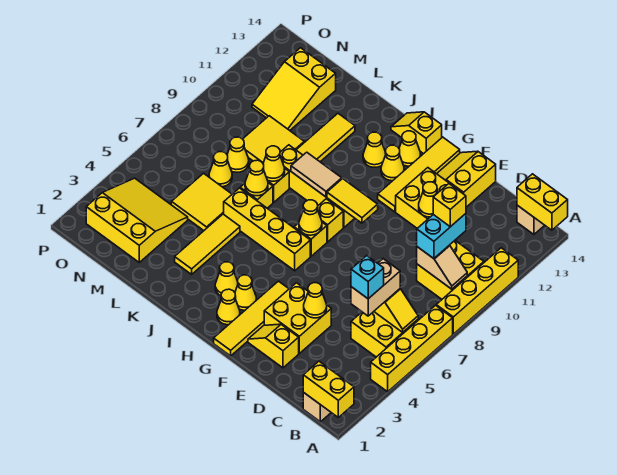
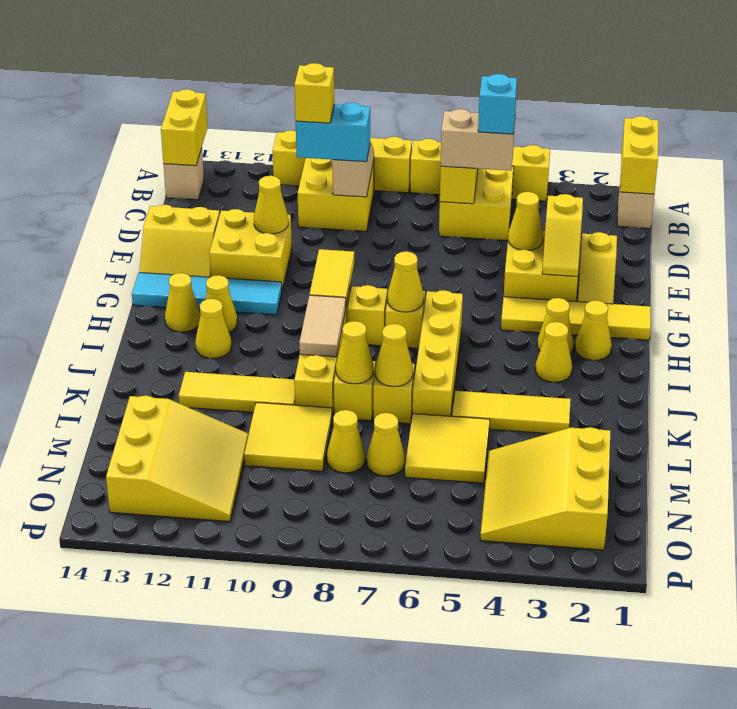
yellow tile G11:G14 level 1 -> cyan tile G11:G14 level 1
yellow slope H14:I14 level 1 top H -> yellow slope E3:F3 level 2 top E
yellow slope M11:N13 level 1 top 13 -> yellow slope M11:O13 level 1 top 13

